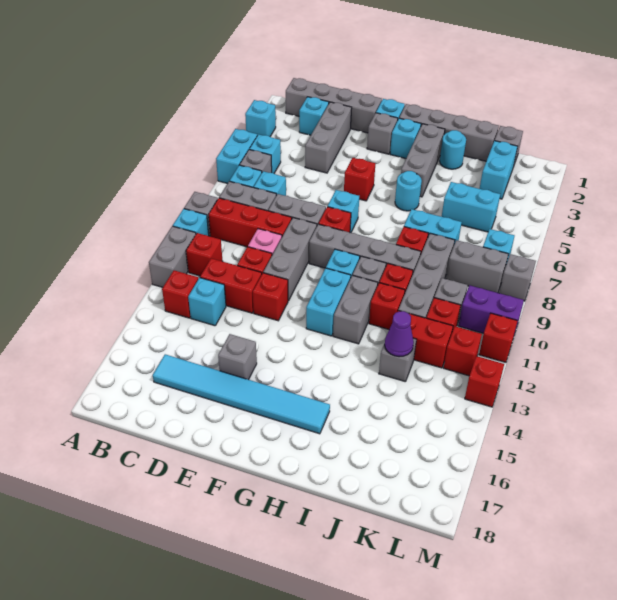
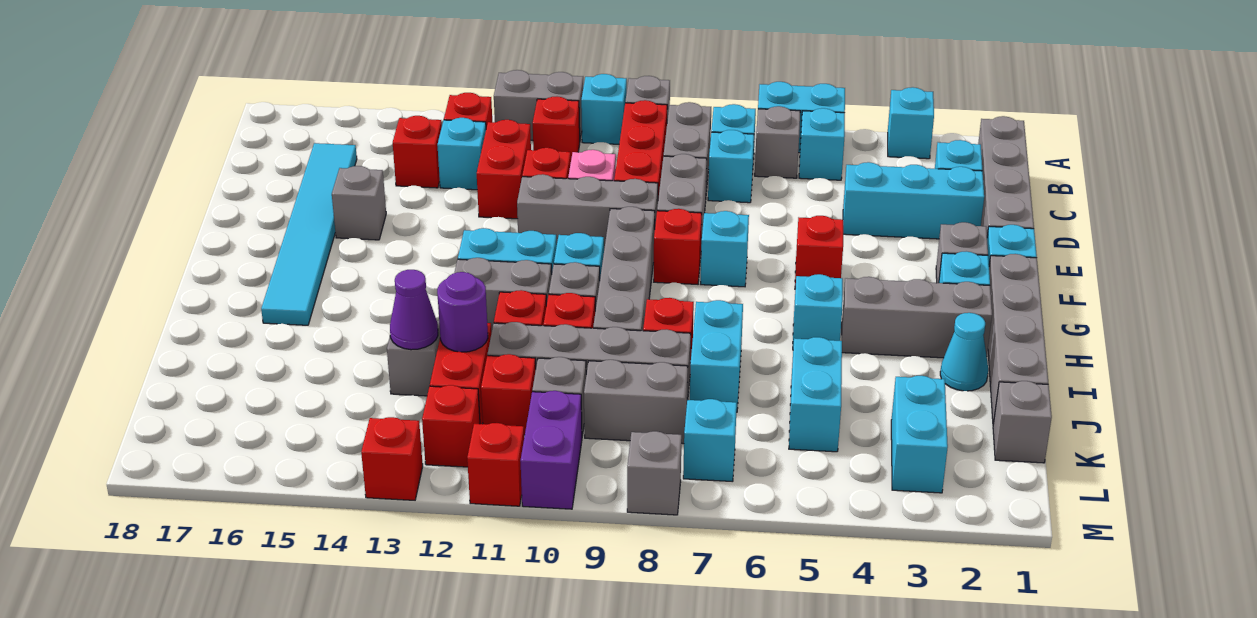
grey brick D2:D4 level 1 -> cyan brick D2:D4 level 1
red brick E12 level 1 -> red brick C14 level 1
cyan round brick H5 level 1 -> cyan brick H5 level 1
cyan round brick I2 level 1 -> cyan cone I2 level 1
none -> purple round brick J12 level 2
cyan brick K2:K3 level 1 -> cyan brick K3:L3 level 1
grey brick K8:L8 level 1 -> grey brick K8:K9 level 1

